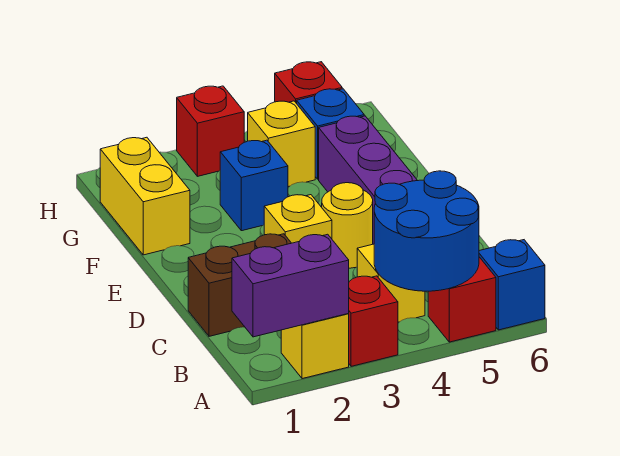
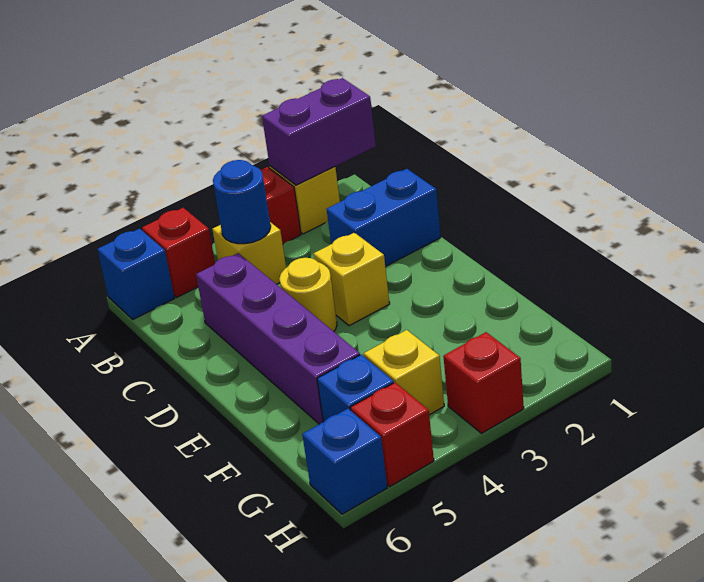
blue round brick A4:B5 level 2 -> blue round brick B4 level 2
brown brick C1:C2 level 1 -> blue brick C1:C2 level 1
yellow brick F1:G1 level 1 -> none
blue brick F3 level 1 -> blue brick H6 level 1

